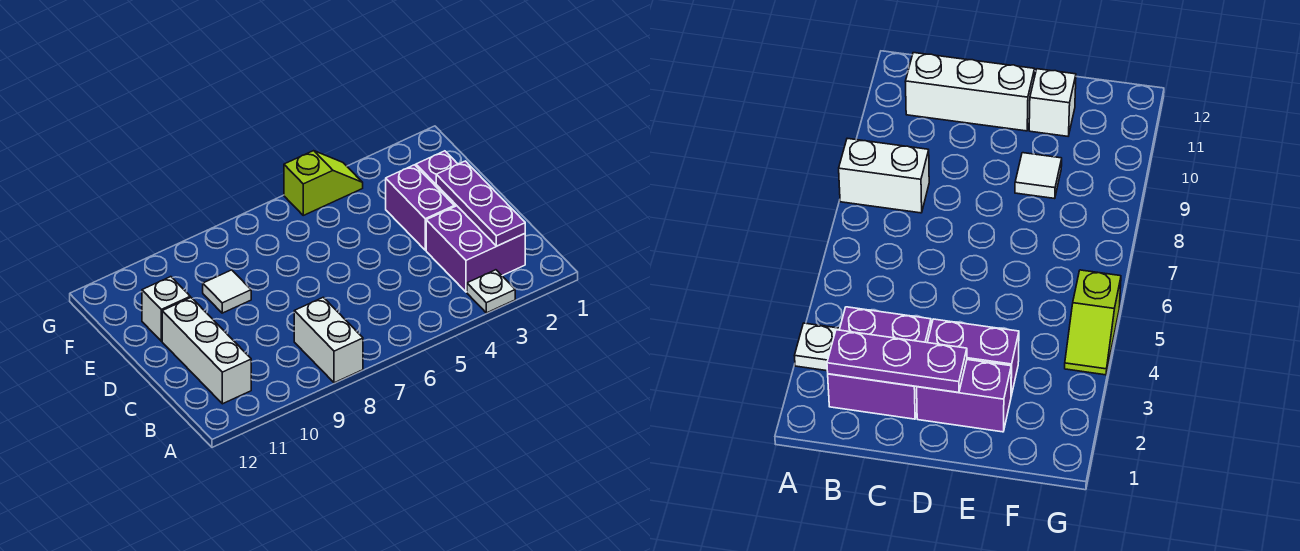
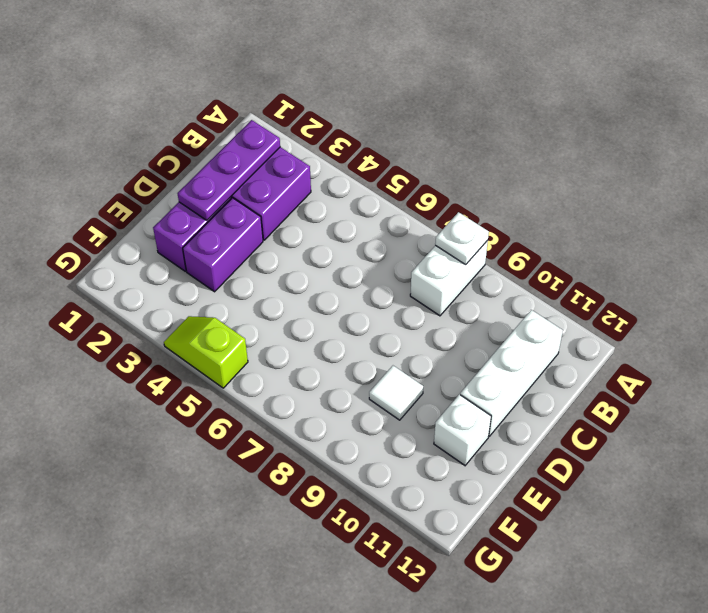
white plate A3 level 1 -> white plate A8 level 2

